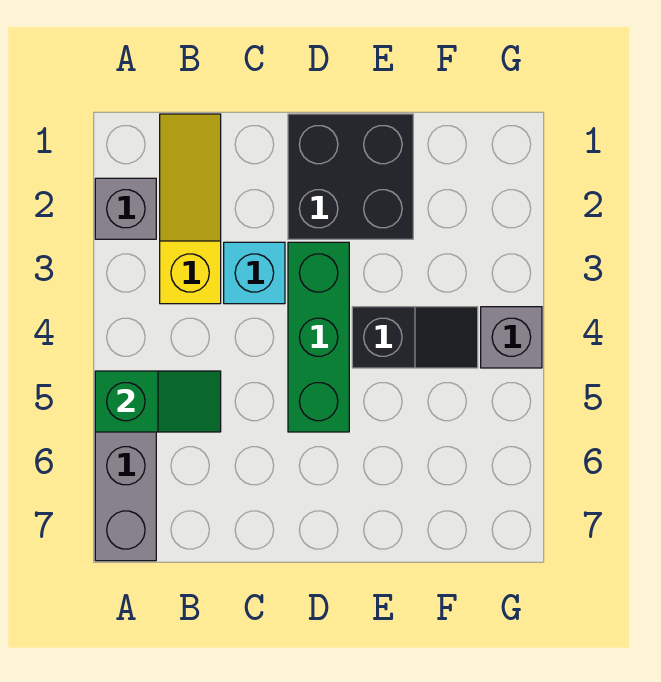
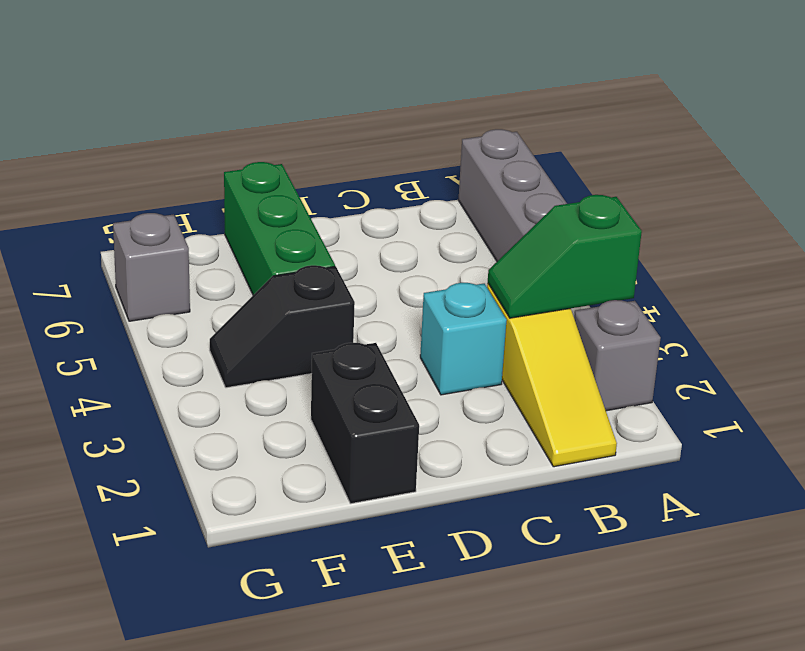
green slope A5:B5 level 2 top A -> green slope A3:B3 level 2 top A
black brick D1:E2 level 1 -> black brick E1:E2 level 1
green brick D3:D5 level 1 -> green brick E5:E7 level 1
grey brick G4 level 1 -> grey brick G6 level 1

